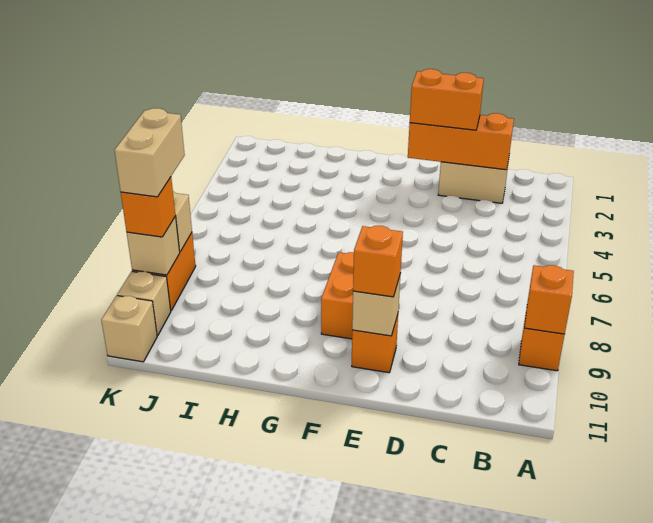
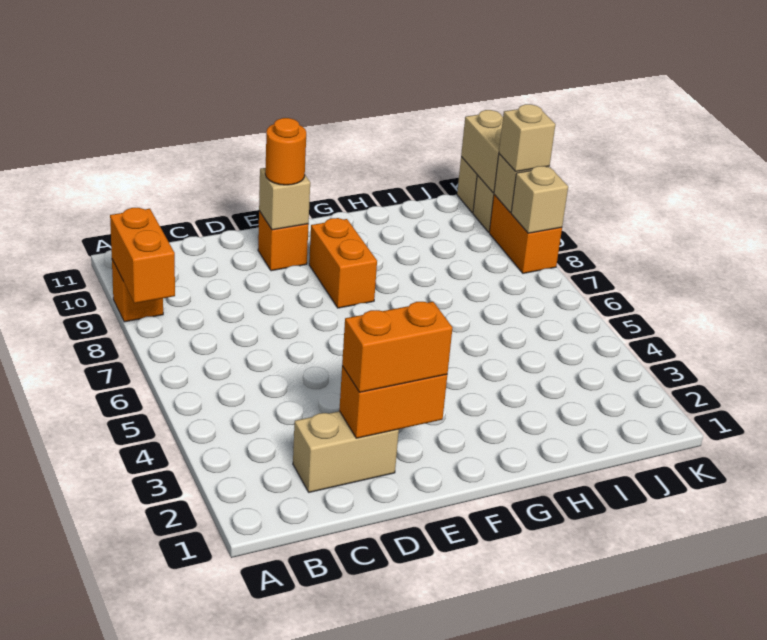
orange brick A9 level 2 -> orange brick A8:A9 level 2
orange brick C2:E2 level 2 -> orange brick D2:E2 level 2
orange brick E10 level 3 -> orange round brick E10 level 3
tan brick K8:K9 level 4 -> tan brick K10:K11 level 2
orange brick K9 level 3 -> tan brick K9 level 3

